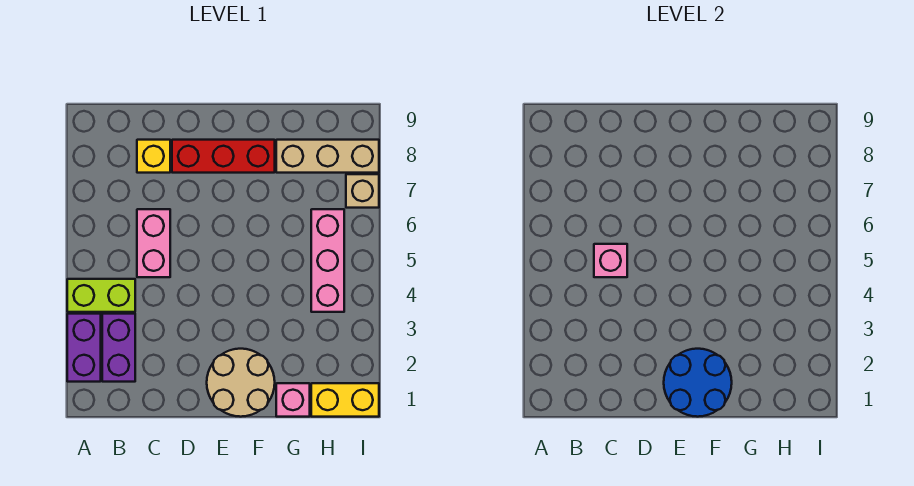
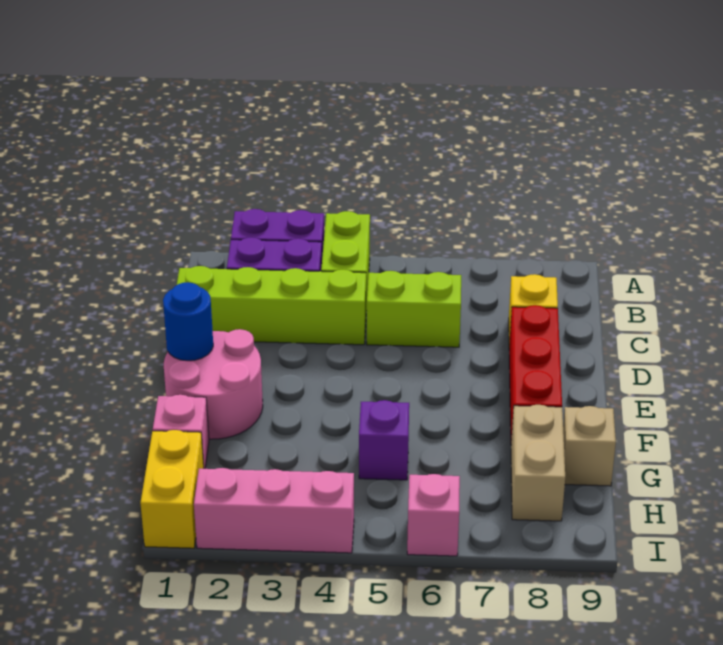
none -> lime brick C1:C4 level 1
pink brick C5:C6 level 1 -> lime brick C5:C6 level 1
pink brick C5 level 2 -> pink brick I6 level 1
tan round brick E1:F2 level 1 -> pink round brick E1:F2 level 1
blue round brick E1:F2 level 2 -> blue round brick E1 level 2
none -> purple brick G5 level 1
tan brick G8:I8 level 1 -> tan brick G8:H8 level 1
pink brick H4:H6 level 1 -> pink brick I2:I4 level 1
tan brick I7 level 1 -> tan brick G9 level 1

